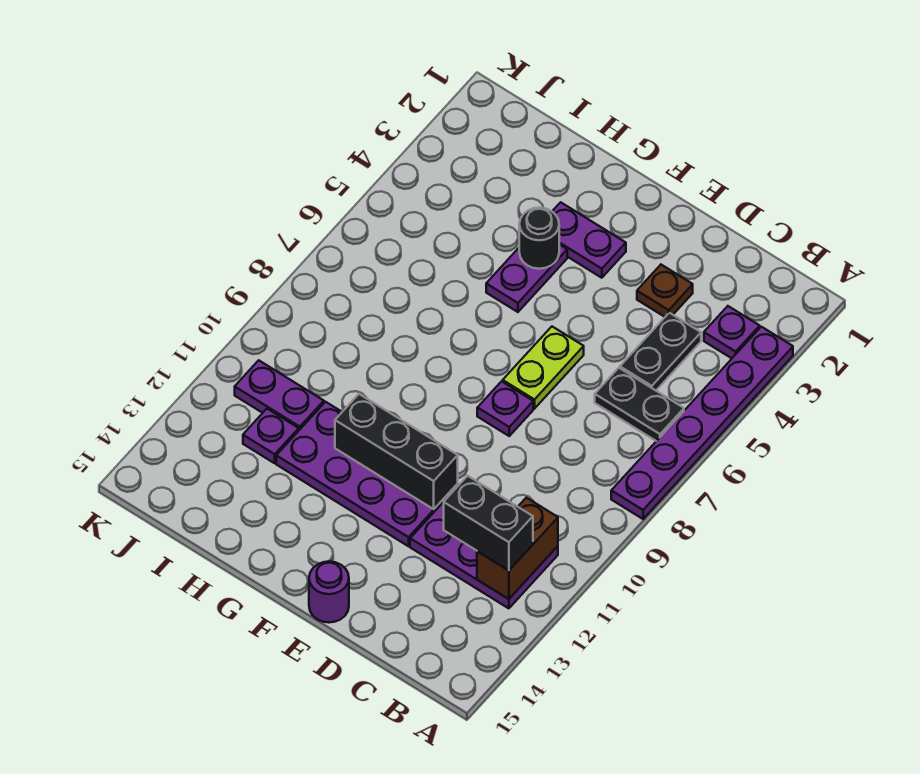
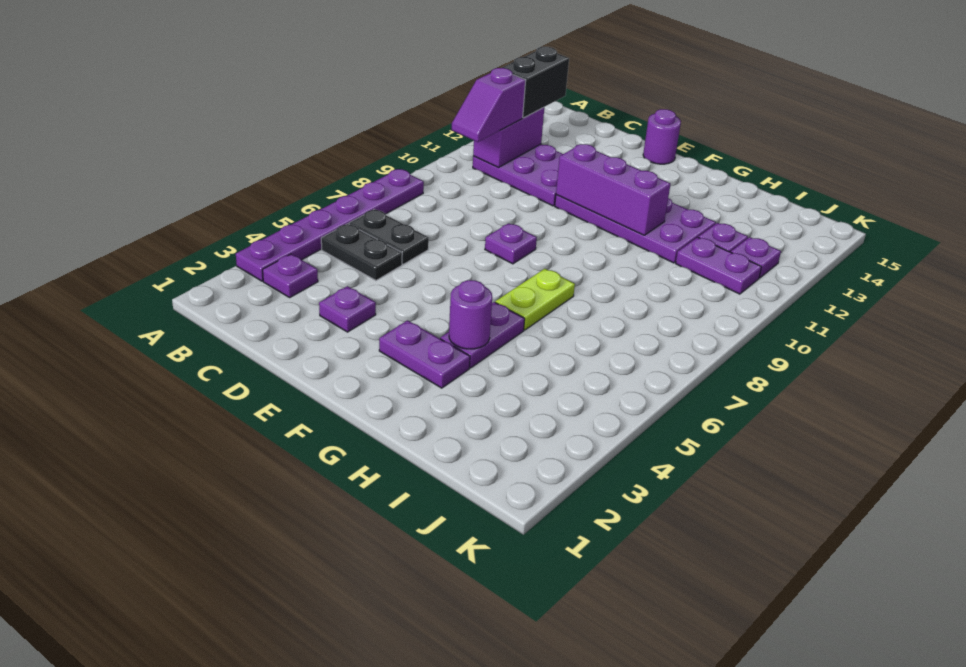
none -> purple slope B10:B11 level 3 top 11
brown brick B11:B12 level 2 -> purple brick B11:B12 level 2
black brick B12:C12 level 3 -> black brick B12:B13 level 3
black plate C4:C5 level 1 -> black plate B5:C5 level 1
brown plate D3 level 1 -> purple plate D3 level 1
lime plate E6:E7 level 1 -> lime plate G6:G7 level 1
black brick E11:G11 level 2 -> purple brick E11:G11 level 2
black round brick G4 level 2 -> purple round brick G4 level 2
none -> purple plate J12 level 1

